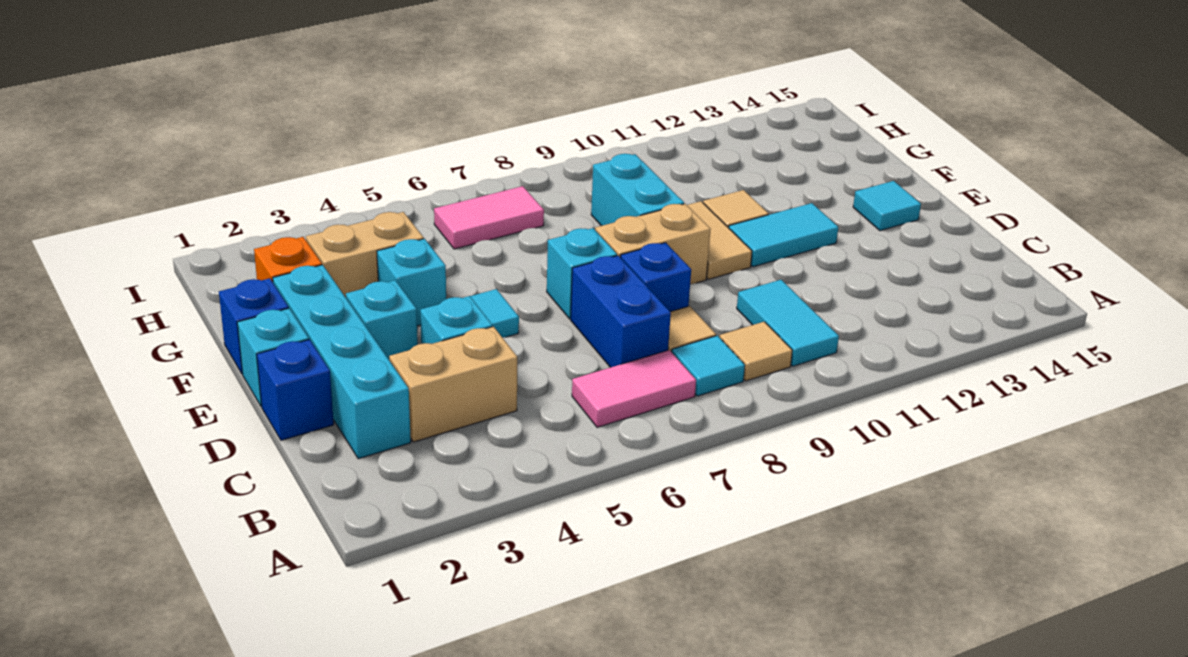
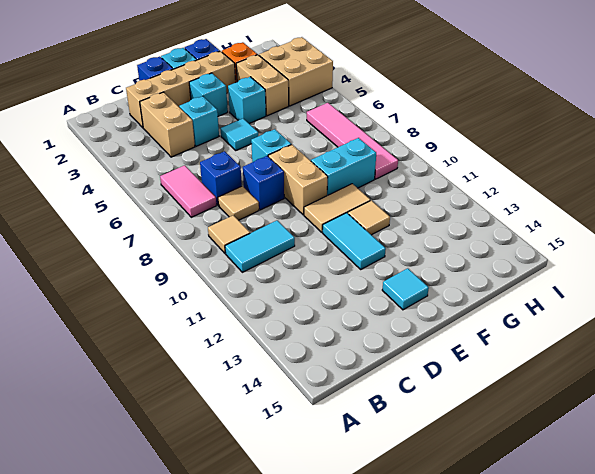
cyan tile B8 level 1 -> none
cyan brick C2:F2 level 1 -> tan brick C2:F2 level 1
blue brick C7:D7 level 1 -> blue brick C7 level 1
none -> tan brick H3:I4 level 1
pink tile H6:H7 level 1 -> pink tile H6:H9 level 1

